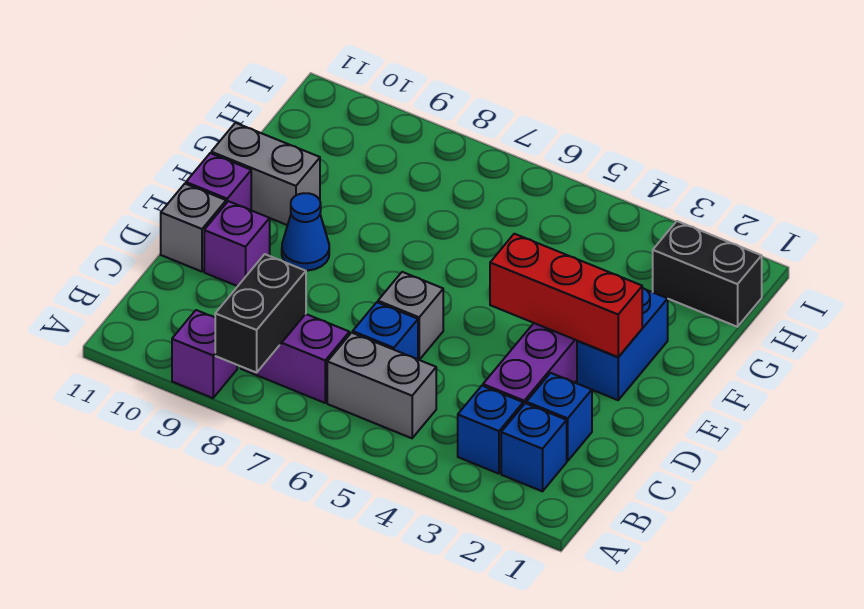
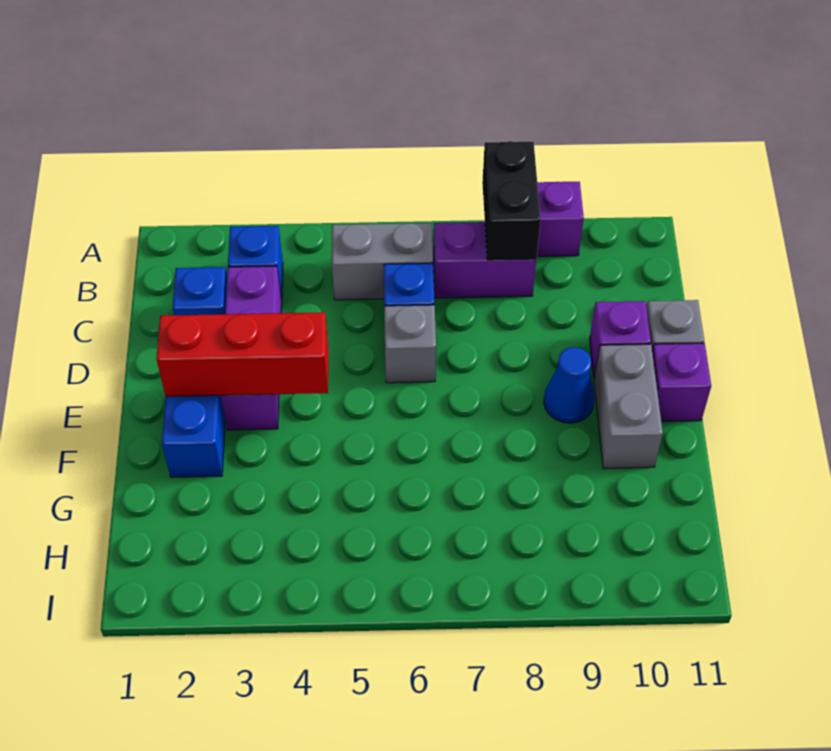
blue brick B2 level 1 -> none
grey brick F10:F11 level 1 -> grey brick E10:F10 level 1
black brick H1:H2 level 1 -> none

